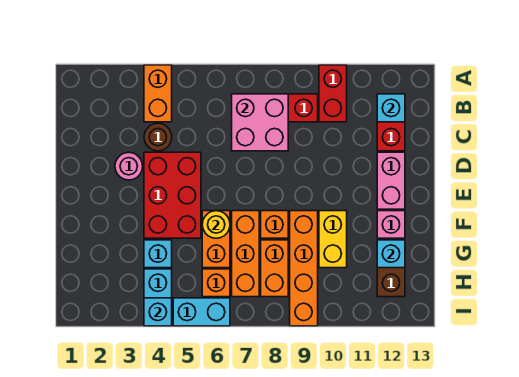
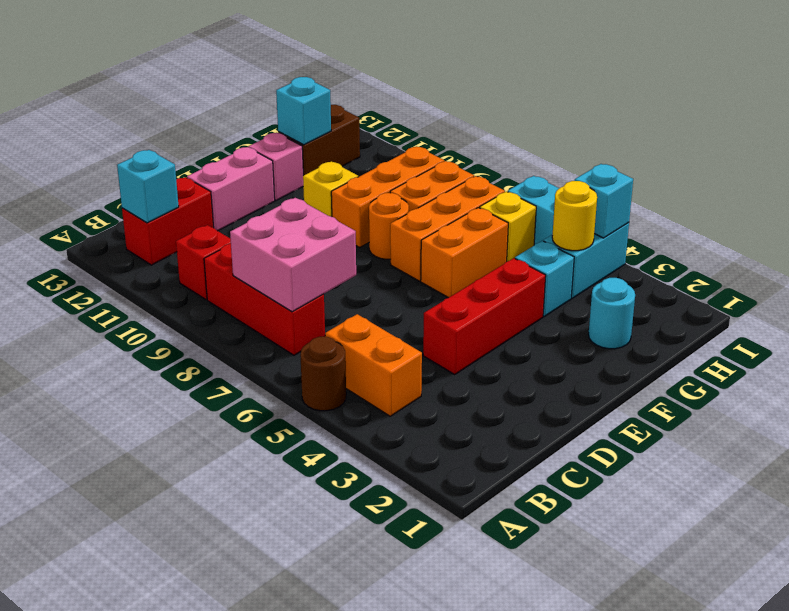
orange brick A4:B4 level 1 -> orange brick B4:B5 level 1
red brick A10:B10 level 1 -> red brick B10 level 1
brown round brick C4 level 1 -> brown round brick A5 level 1
pink round brick D3 level 1 -> none
red brick D4:F5 level 1 -> red brick D4:F4 level 1
yellow round brick F6 level 2 -> yellow round brick H4 level 2
orange brick F8 level 1 -> orange round brick F8 level 1
orange brick F9:I9 level 1 -> orange brick F9:H9 level 1
yellow brick F10:G10 level 1 -> yellow brick F10 level 1
none -> cyan round brick G2 level 1
orange brick H6 level 1 -> yellow brick H6 level 1

